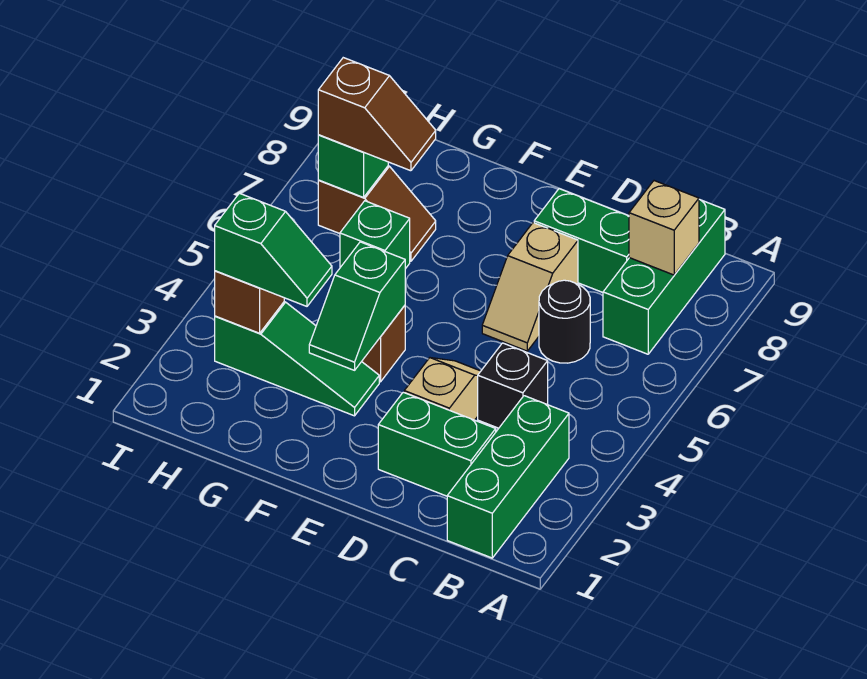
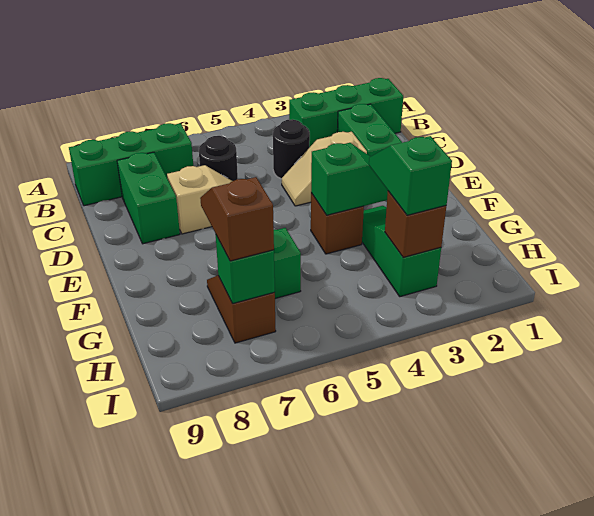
tan brick B8 level 2 -> none
black brick C4 level 1 -> black round brick C4 level 1

